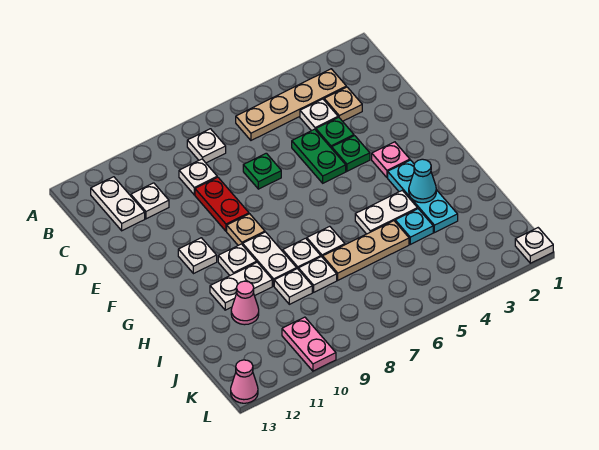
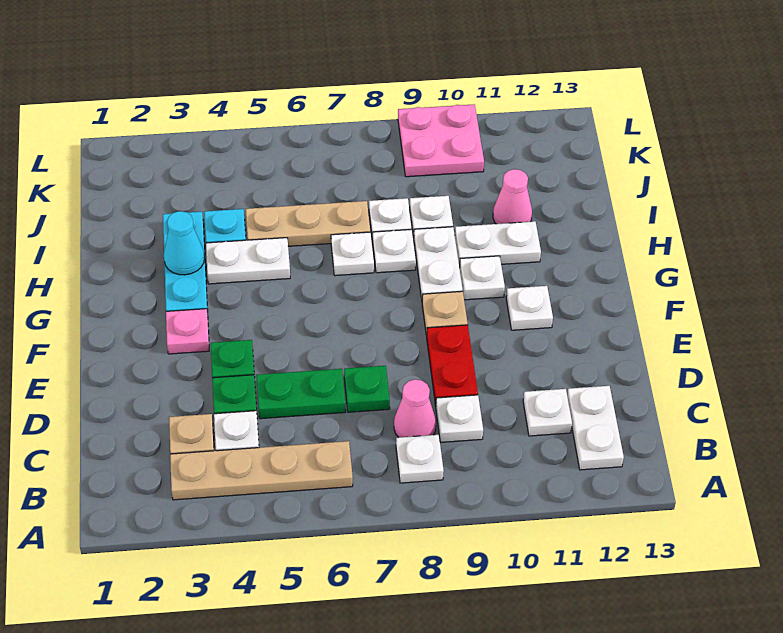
green plate D5:E5 level 1 -> green plate D5:D6 level 1
pink plate K10:L10 level 1 -> pink plate K9:L10 level 1
white plate L1 level 1 -> none
pink cone L13 level 1 -> pink cone C8 level 1

